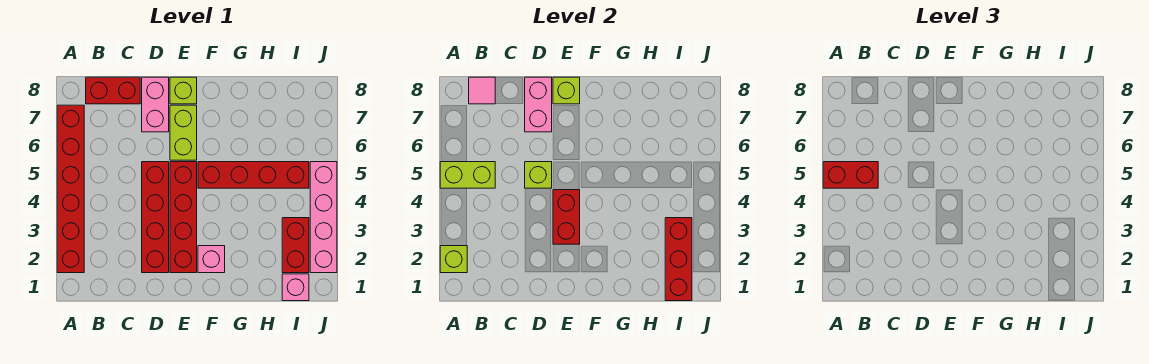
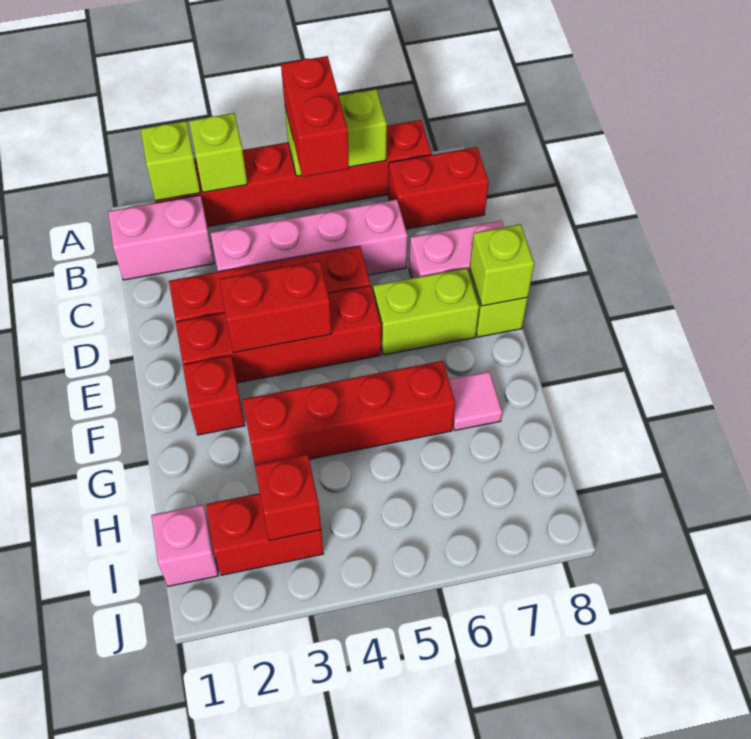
lime brick A5:B5 level 2 -> lime brick A5:A6 level 2
red brick B8:C8 level 1 -> red brick B7:B8 level 1
pink tile B8 level 2 -> pink tile G7 level 1
lime brick D5 level 2 -> lime brick A3 level 2
pink brick D7:D8 level 2 -> pink brick B1:B2 level 1
pink brick F2 level 1 -> red brick F2 level 1
red brick F5:I5 level 1 -> red brick G3:G6 level 1
red brick I1:I3 level 2 -> red brick I3 level 2
pink brick J2:J5 level 1 -> pink brick C3:C6 level 1

